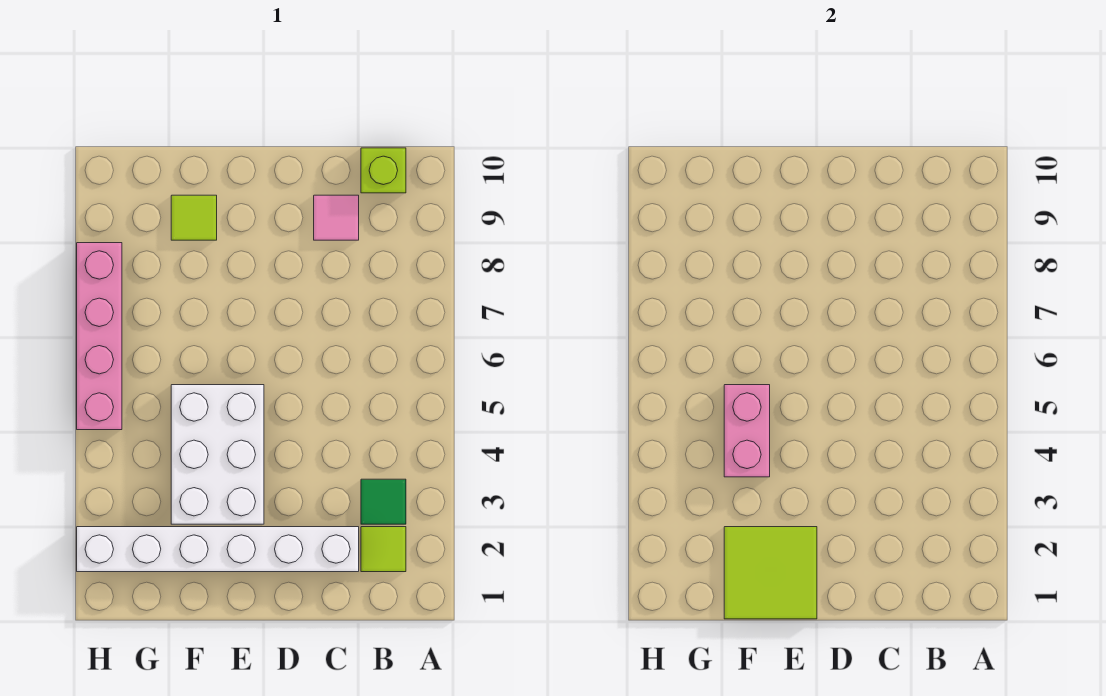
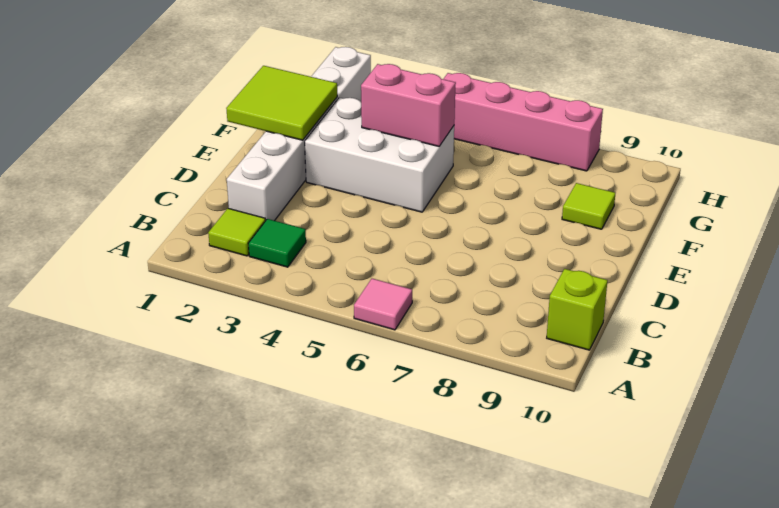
pink tile C9 level 1 -> pink tile A6 level 1

